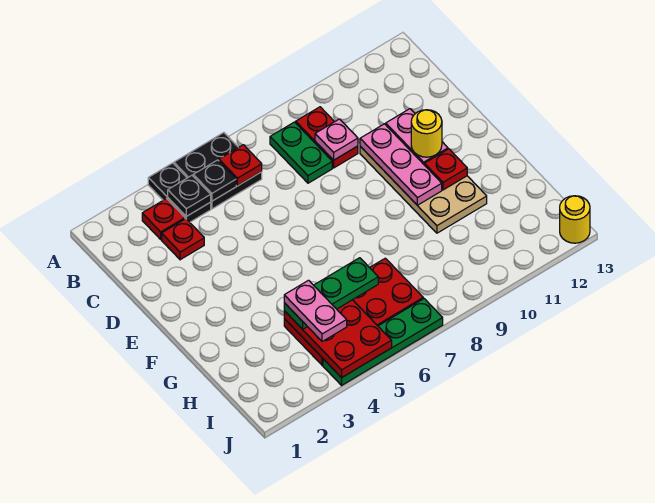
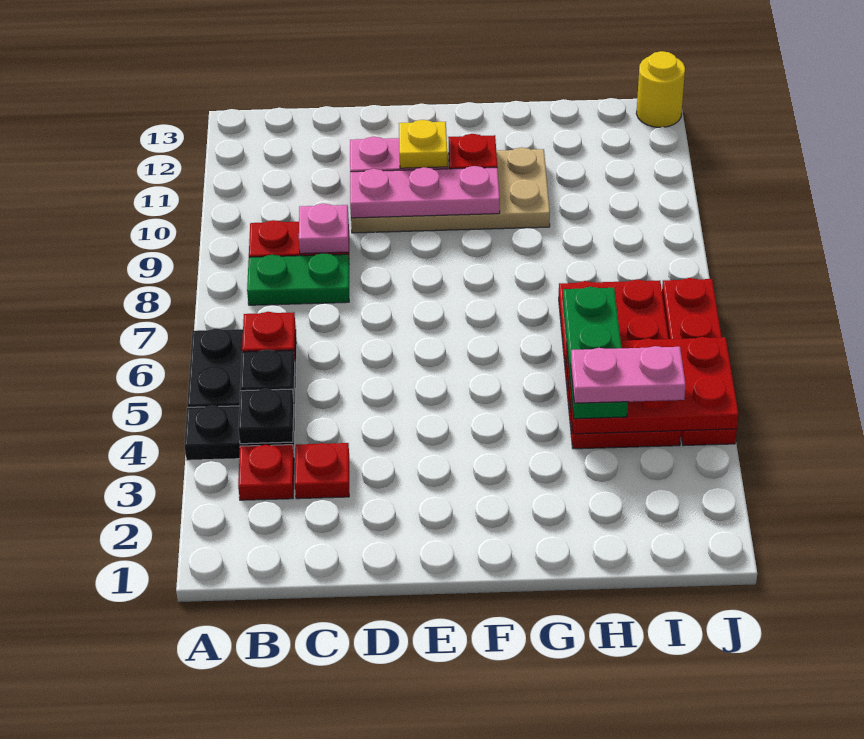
yellow round brick E11 level 3 -> yellow plate E11 level 3
green plate J4:J7 level 1 -> red plate J4:J7 level 1

